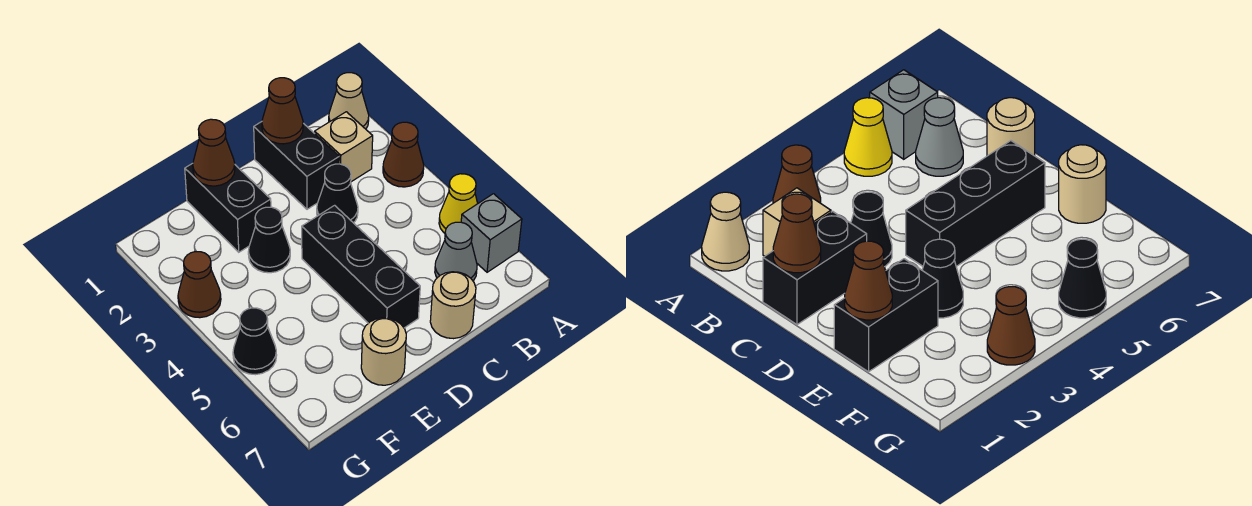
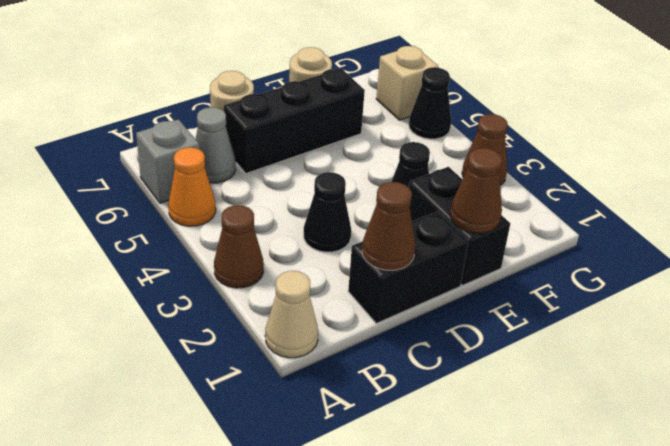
yellow cone A5 level 1 -> orange cone A5 level 1
tan brick B2 level 1 -> tan brick G6 level 1
black brick C1:C2 level 1 -> black brick C1:D1 level 1
black brick D4:D6 level 1 -> black brick C6:E6 level 1

